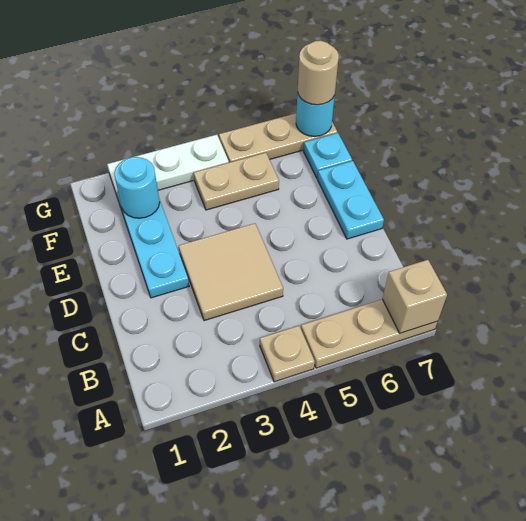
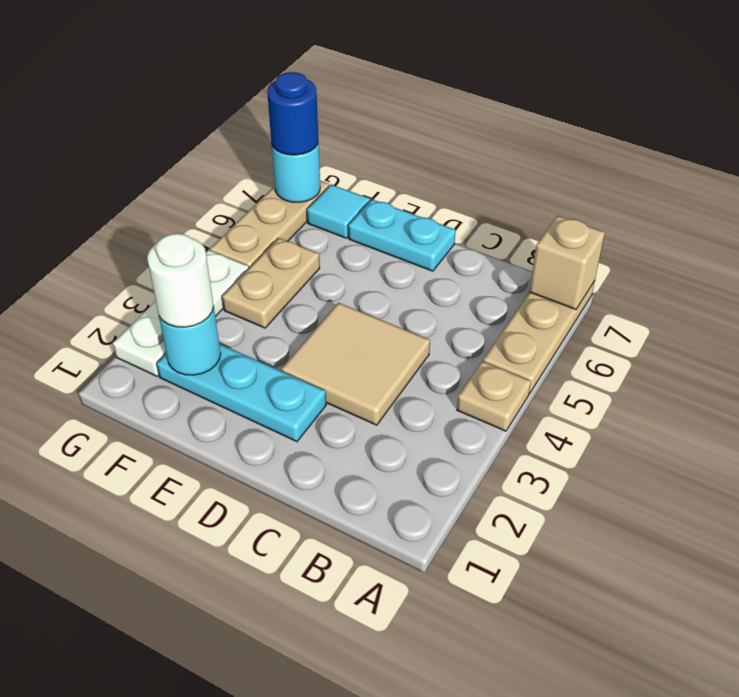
none -> white round brick F2 level 3
cyan plate F7 level 1 -> cyan tile F7 level 1
tan round brick G7 level 3 -> blue round brick G7 level 3

